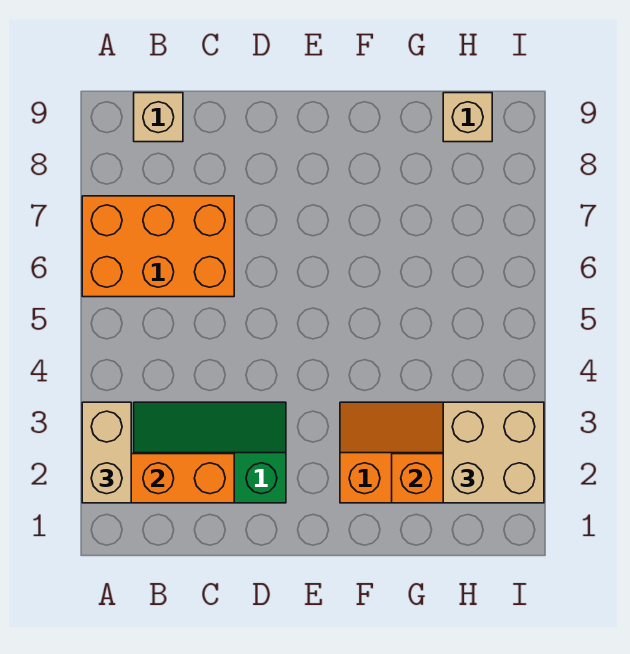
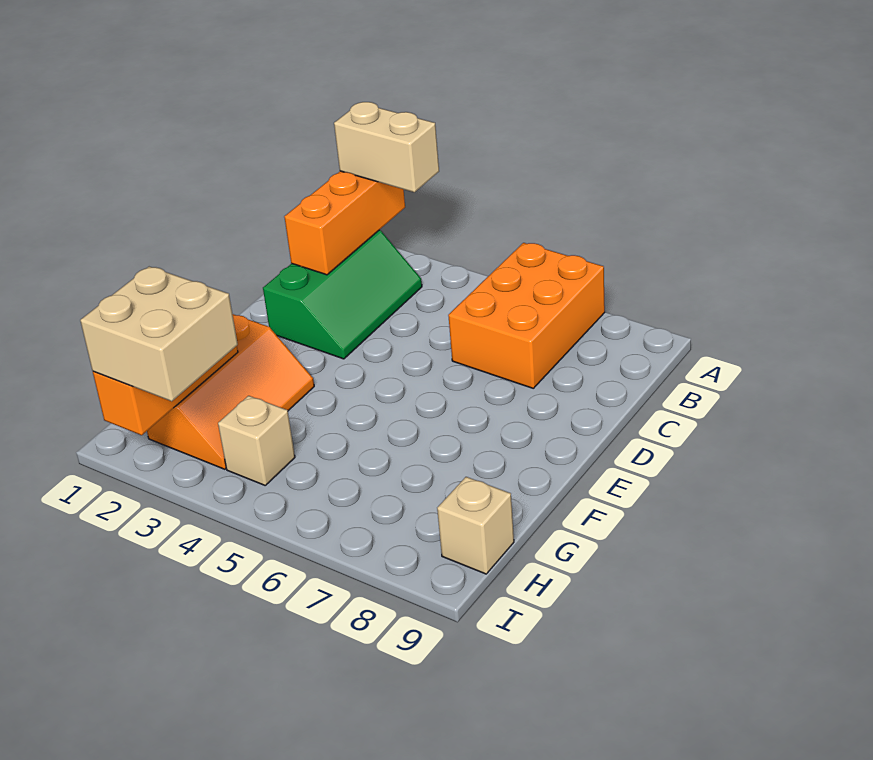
tan brick B9 level 1 -> tan brick H4 level 1

